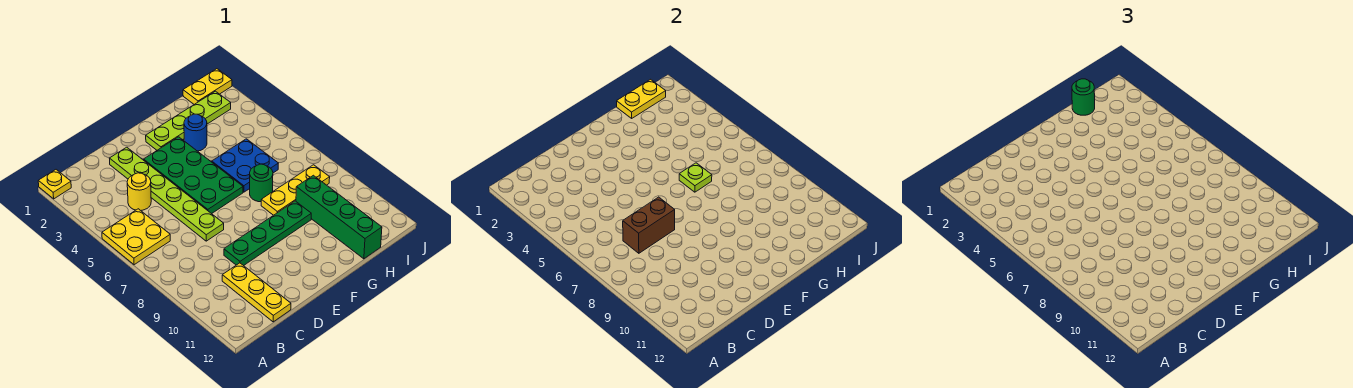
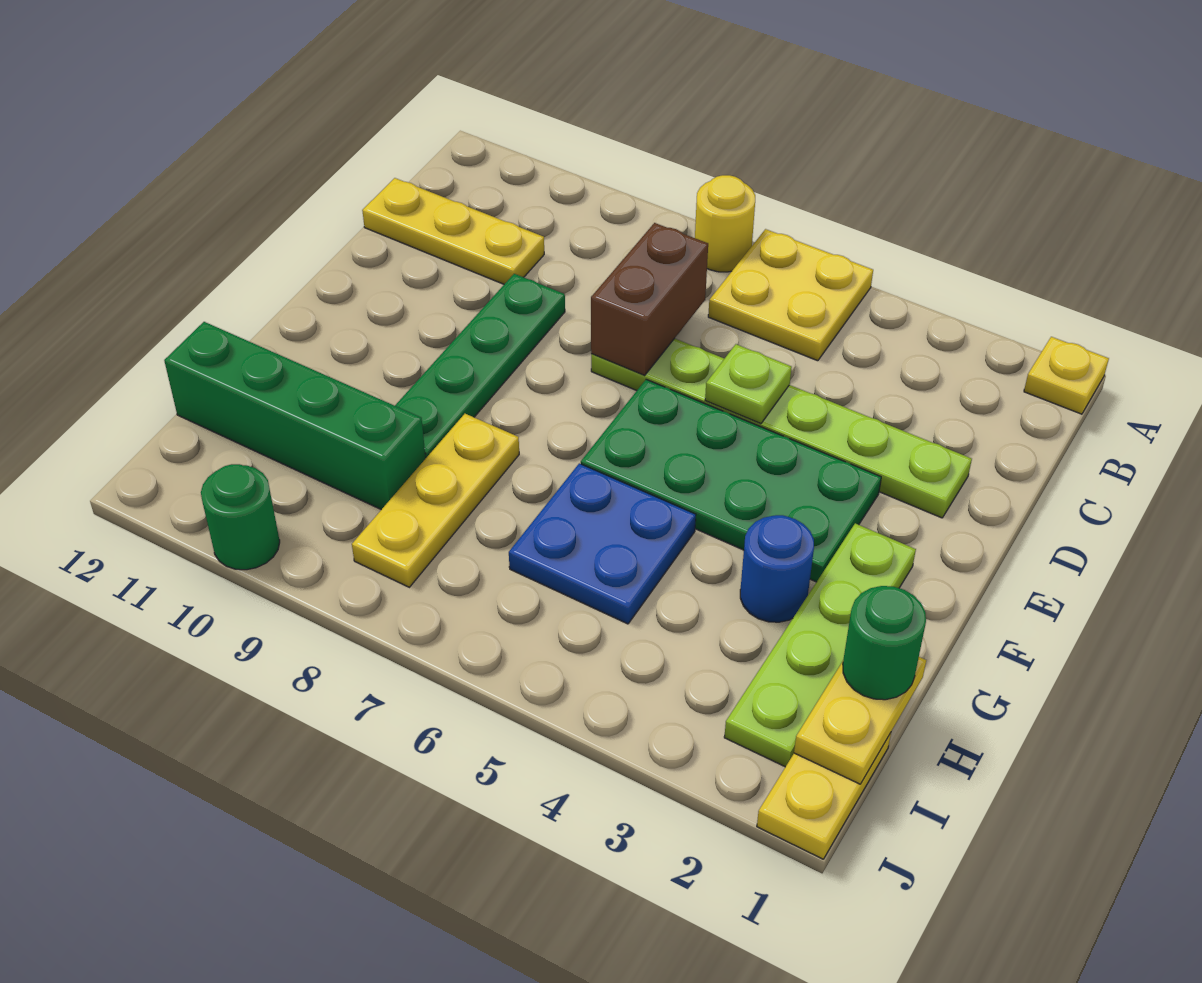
yellow round brick C4 level 1 -> yellow round brick A7 level 1
lime plate G6 level 2 -> lime plate D5 level 2
green round brick G7 level 1 -> green round brick J10 level 1

